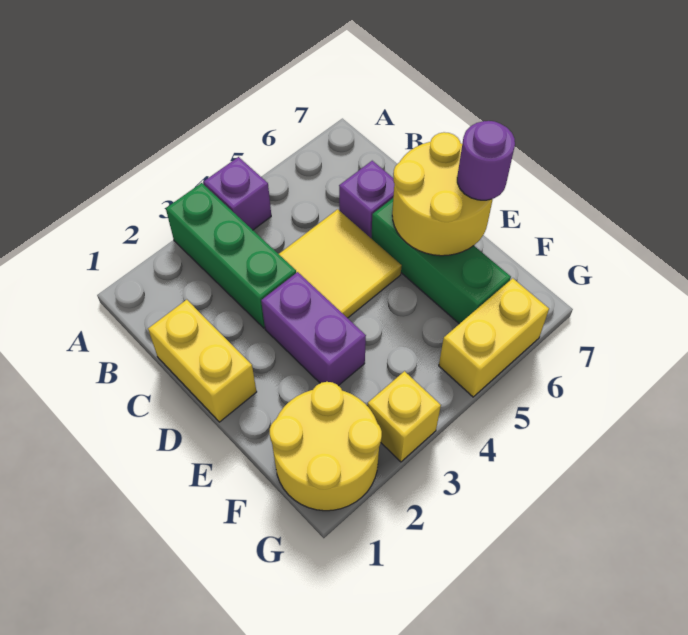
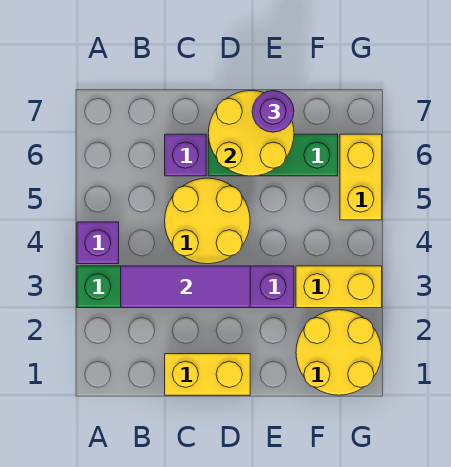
none -> purple tile B3:D3 level 2
yellow tile C4:D5 level 1 -> yellow round brick C4:D5 level 1
yellow brick G3 level 1 -> yellow brick F3:G3 level 1

